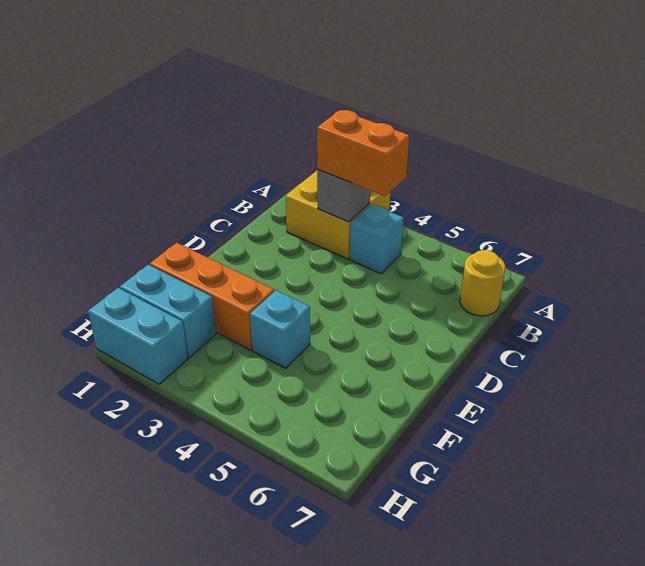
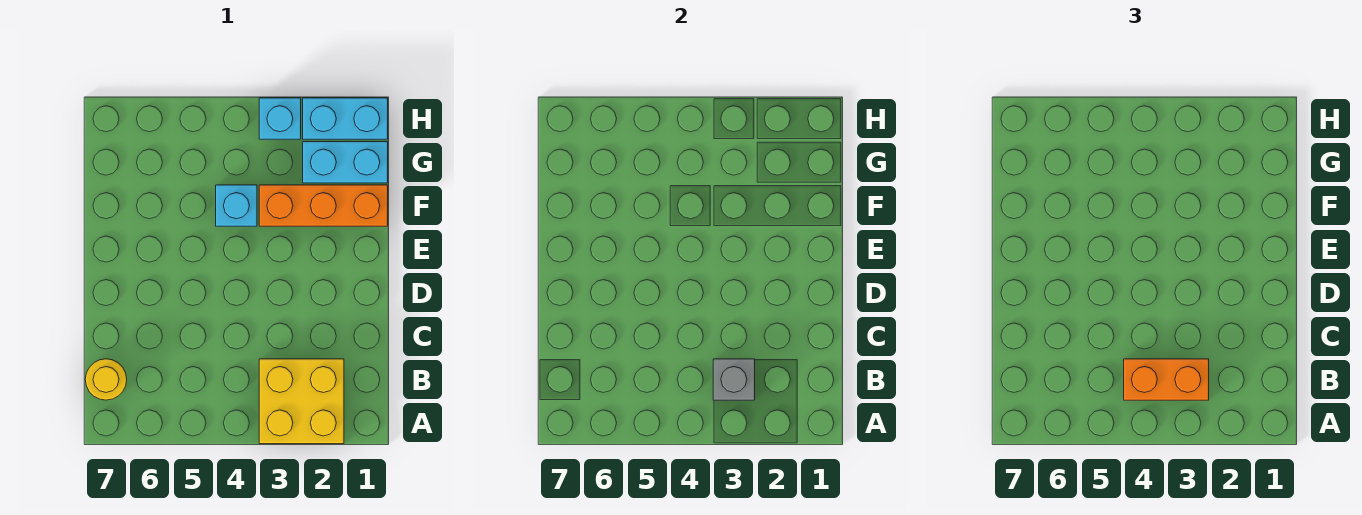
cyan brick B4 level 1 -> cyan brick H3 level 1

